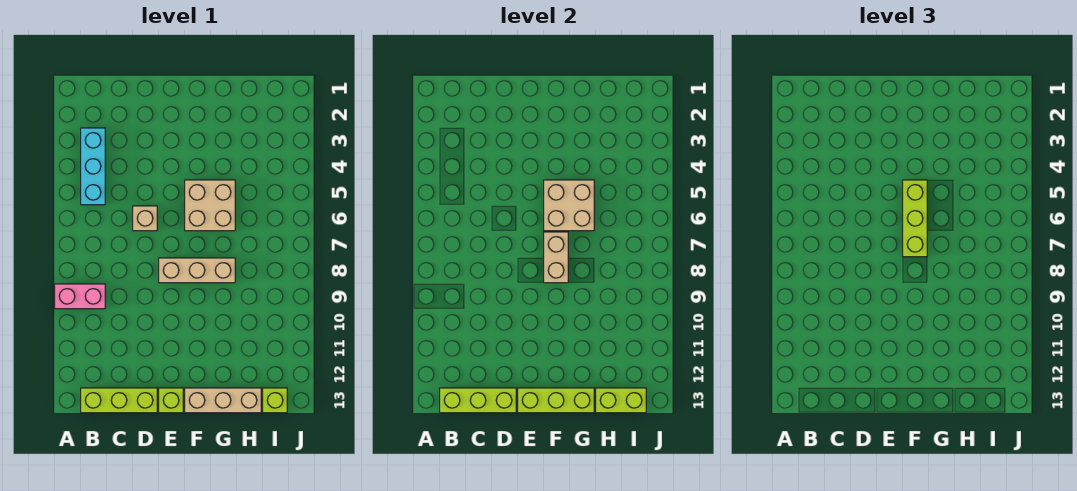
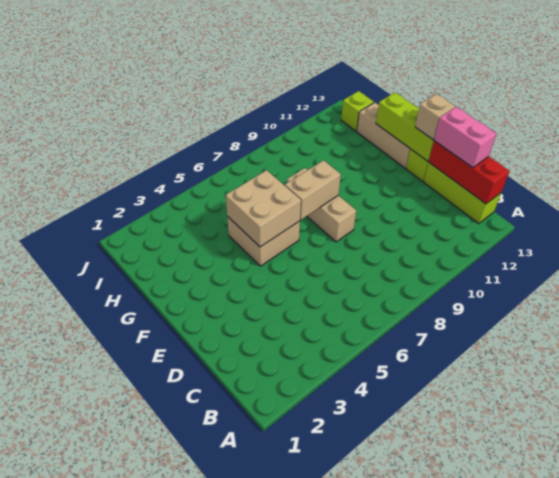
pink brick A9:B9 level 1 -> pink brick C13:D13 level 3
cyan brick B3:B5 level 1 -> none
lime brick B13:D13 level 2 -> red brick B13:D13 level 2
tan brick D6 level 1 -> tan brick E13 level 3
lime brick F5:F7 level 3 -> none
lime brick H13:I13 level 2 -> none

